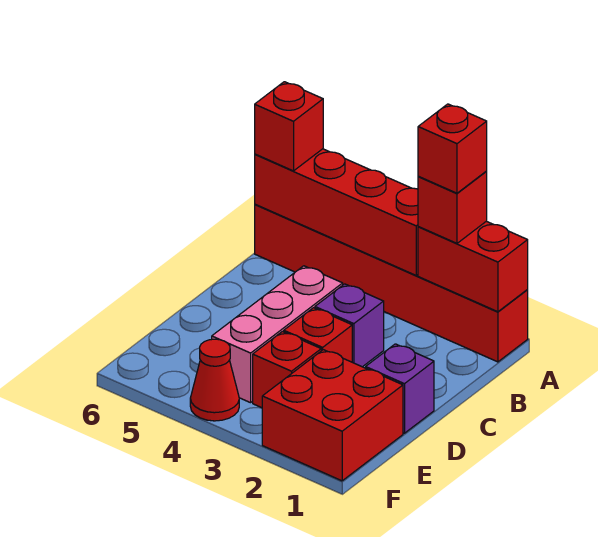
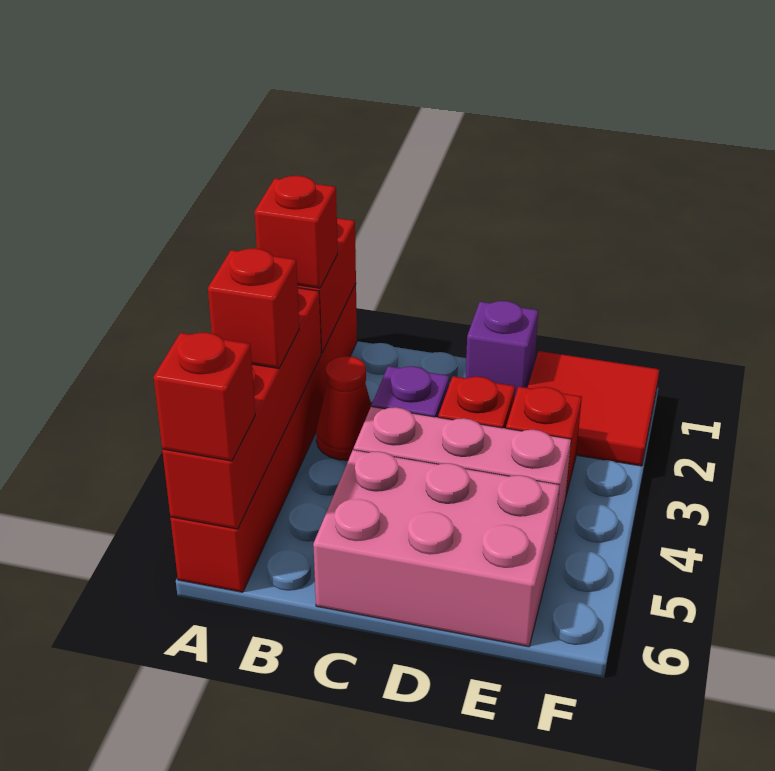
red brick A2 level 4 -> red brick A4 level 3
none -> pink brick C5:E6 level 1
red brick E1:F2 level 1 -> red tile E1:F2 level 1
red cone F4 level 1 -> red cone B3 level 1

